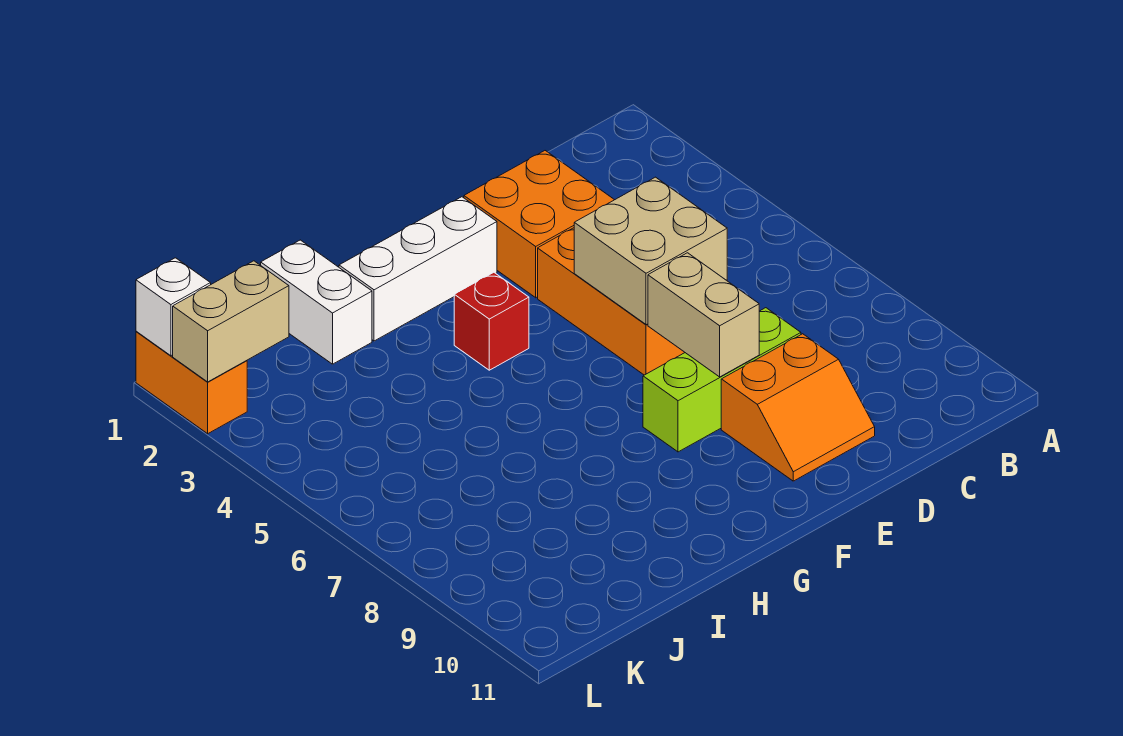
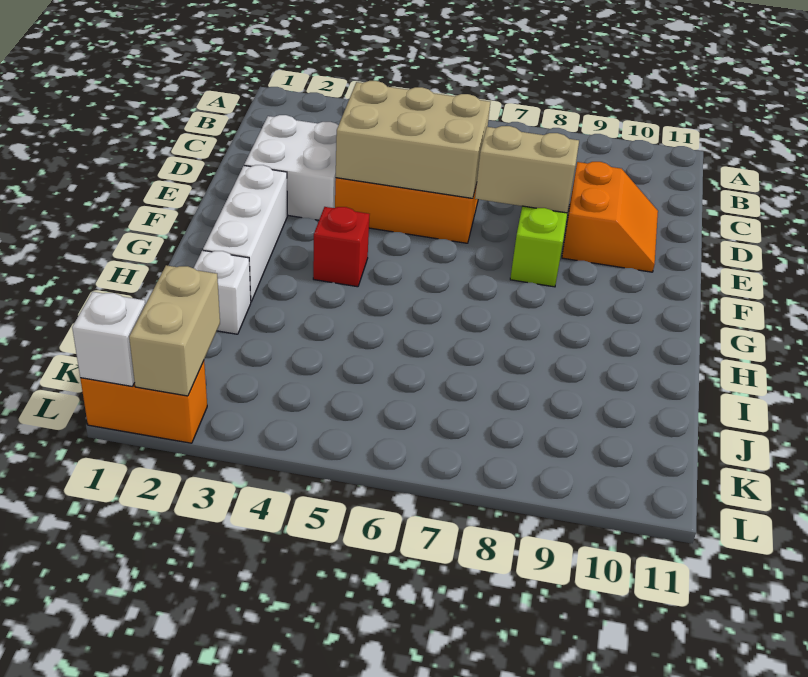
orange brick D2:E3 level 1 -> white brick D2:E3 level 1
tan brick D5:E6 level 2 -> tan brick D4:E6 level 2
white brick I1:I2 level 1 -> white brick I2 level 1

